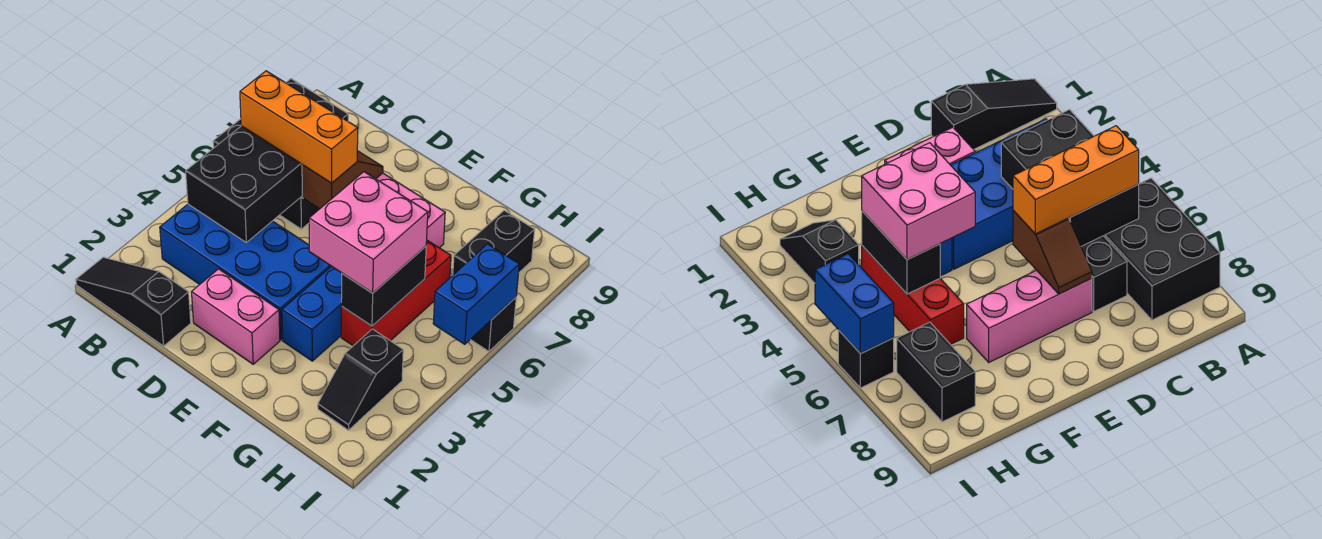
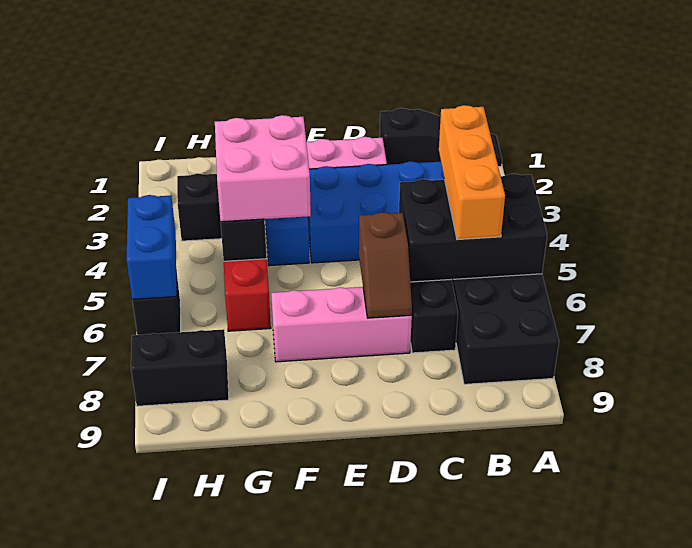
black brick B4:C6 level 2 -> black brick A5:C6 level 2
orange brick B6:D6 level 3 -> orange brick B4:B6 level 3
black brick H7:H8 level 1 -> black brick H8:I8 level 1

